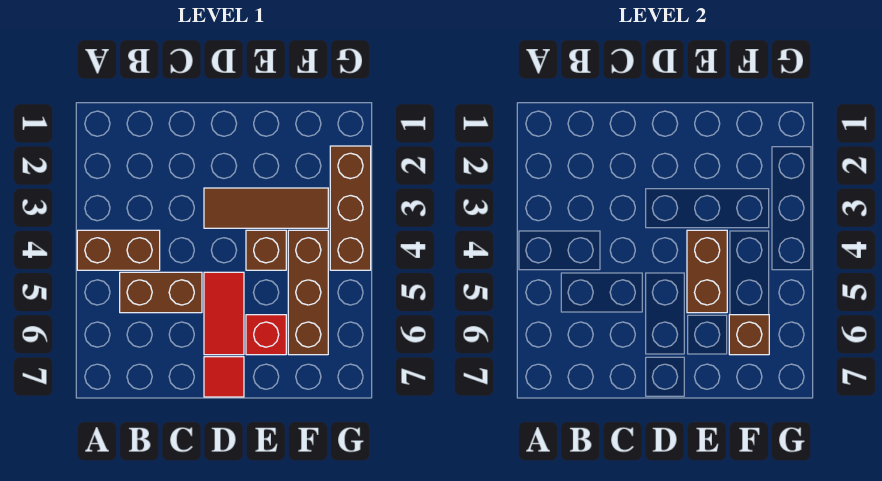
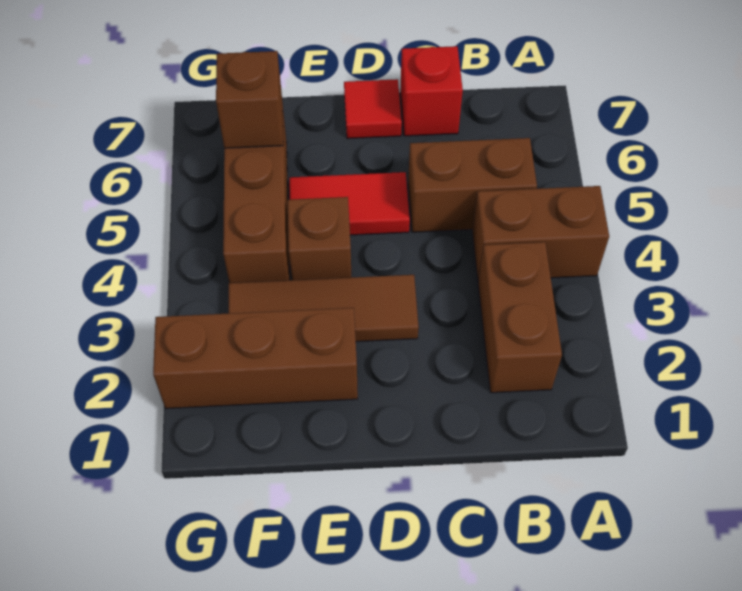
red tile D5:D6 level 1 -> red tile D5:E5 level 1
brown brick E4:E5 level 2 -> brown brick B2:B3 level 1
red brick E6 level 1 -> red brick C7 level 1
brown brick G2:G4 level 1 -> brown brick E2:G2 level 1

